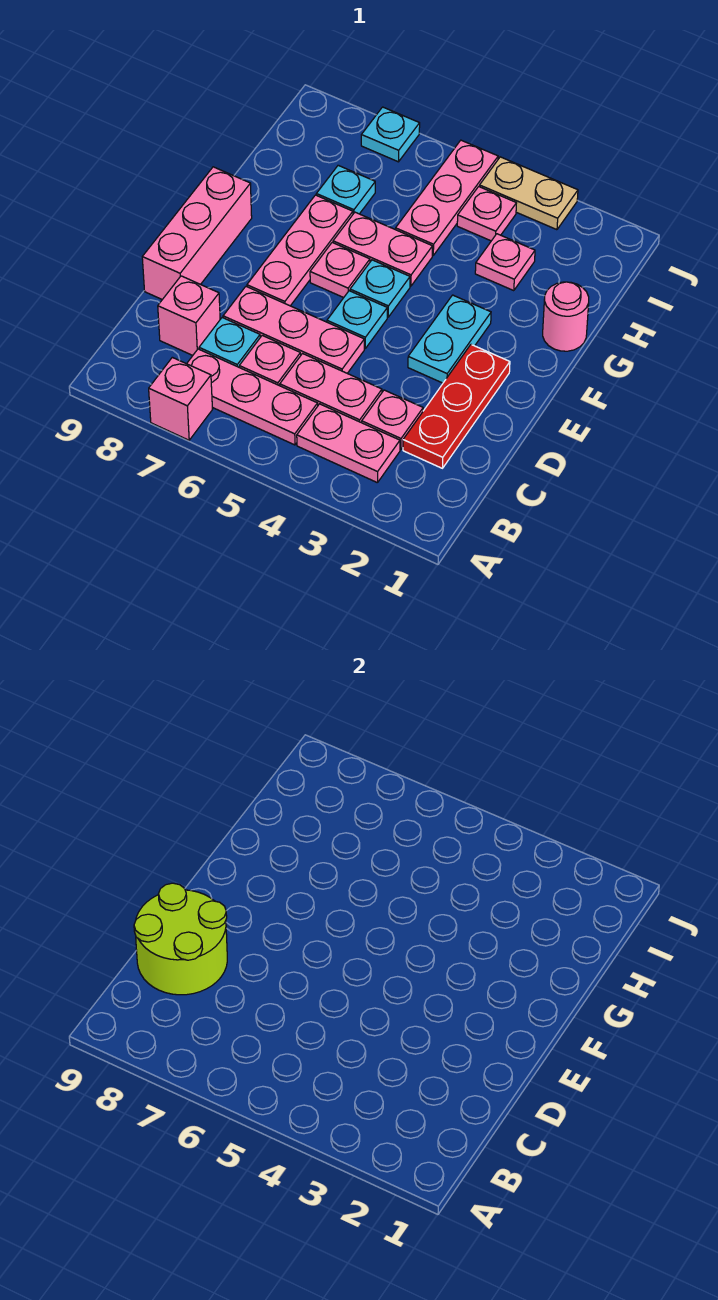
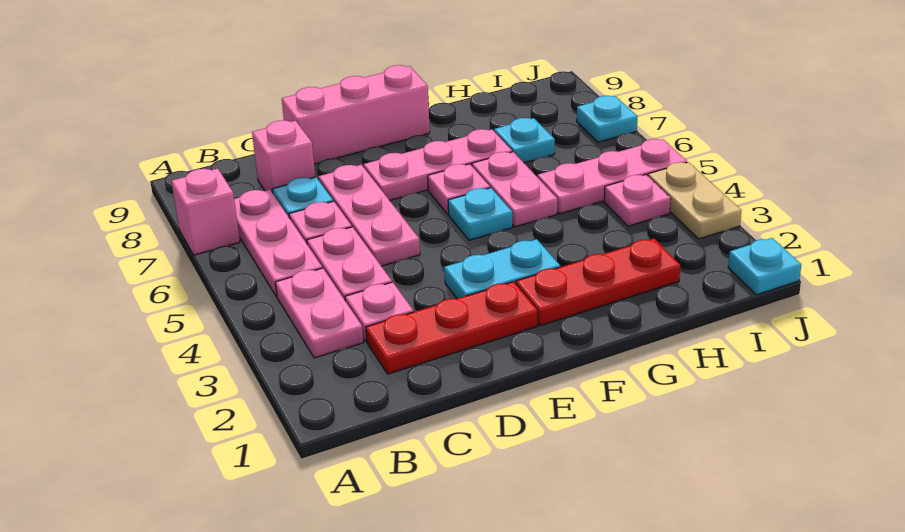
lime round brick C8:D9 level 2 -> none
cyan plate E5 level 1 -> cyan plate J1 level 1
none -> red plate F2:H2 level 1
pink round brick G1 level 1 -> none
pink plate H3 level 1 -> none

